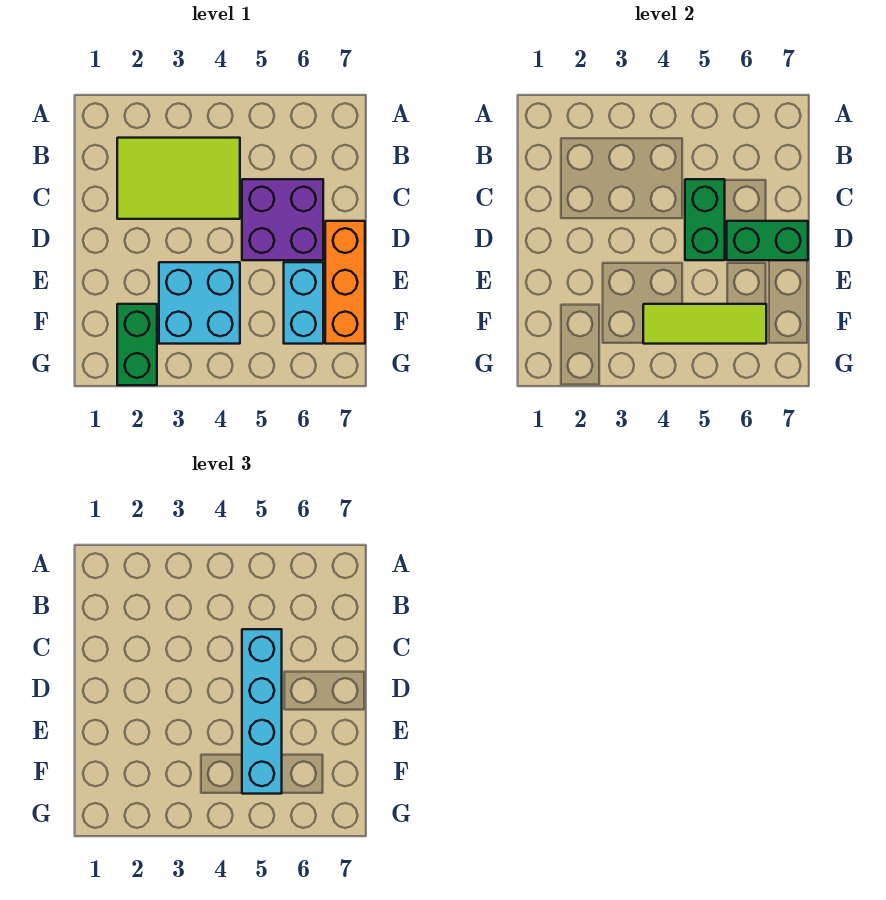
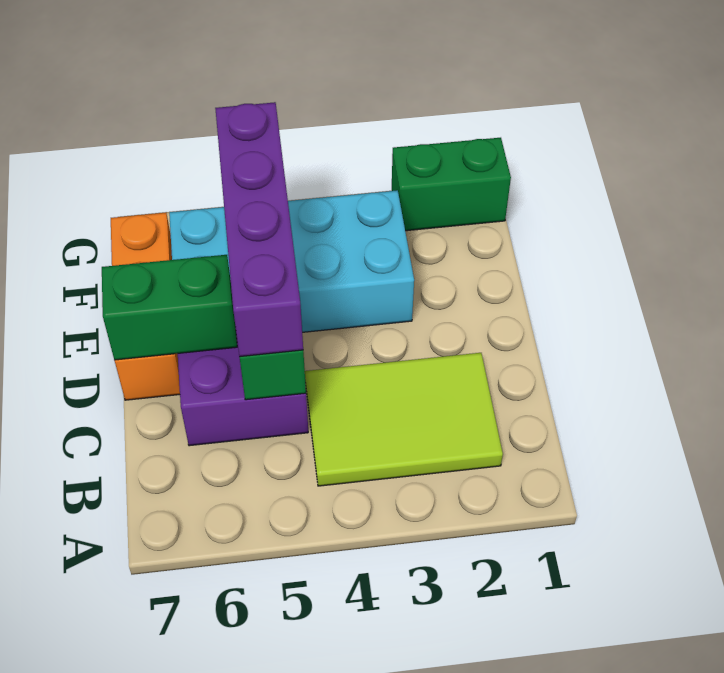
cyan brick C5:F5 level 3 -> purple brick C5:F5 level 3
green brick F2:G2 level 1 -> green brick G1:G2 level 1
lime tile F4:F6 level 2 -> none

